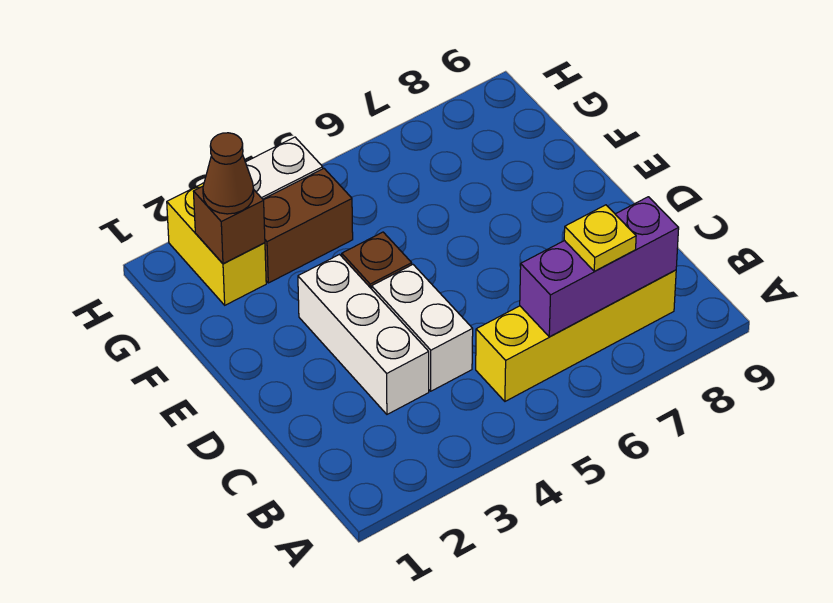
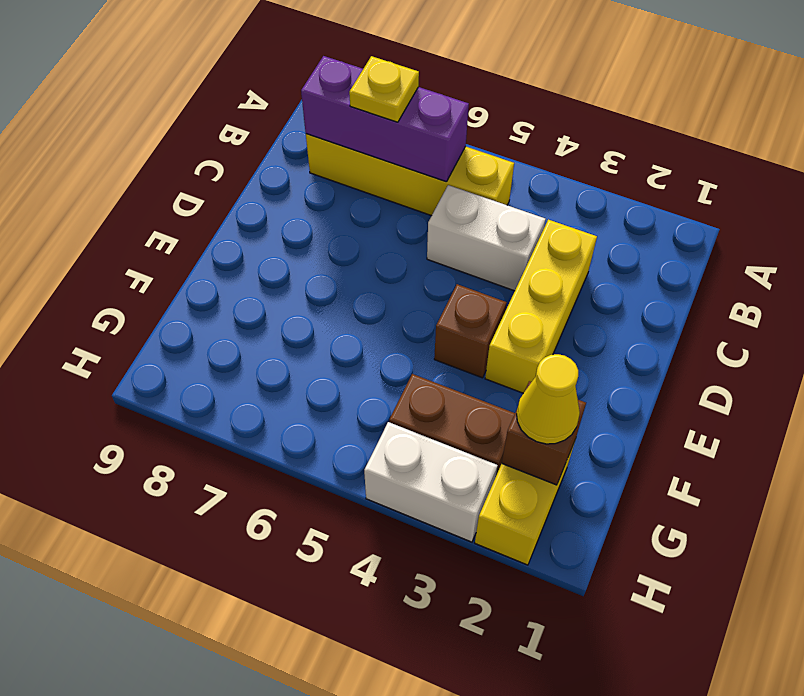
white brick C3:E3 level 1 -> yellow brick C3:E3 level 1
white brick C4:D4 level 1 -> white brick C4:C5 level 1
brown cone G2 level 3 -> yellow cone G2 level 3

